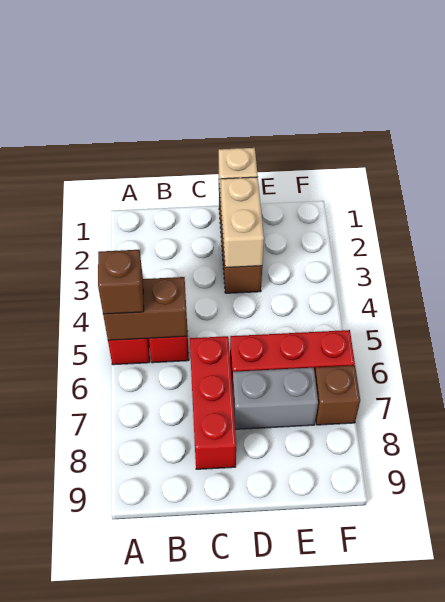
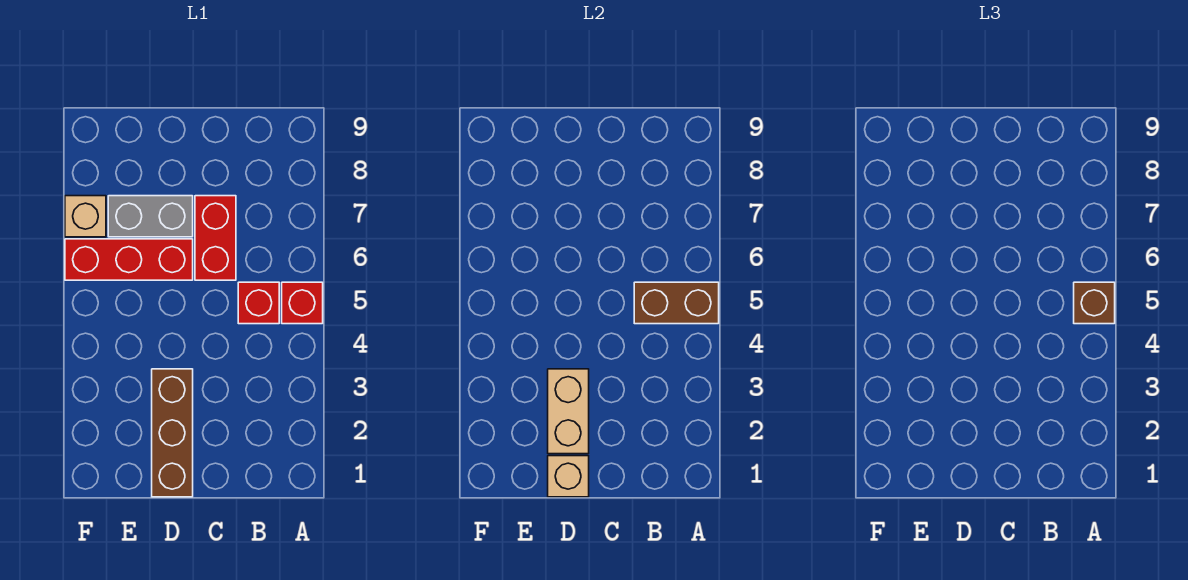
red brick C6:C8 level 1 -> red brick C6:C7 level 1
brown brick F7 level 1 -> tan brick F7 level 1

